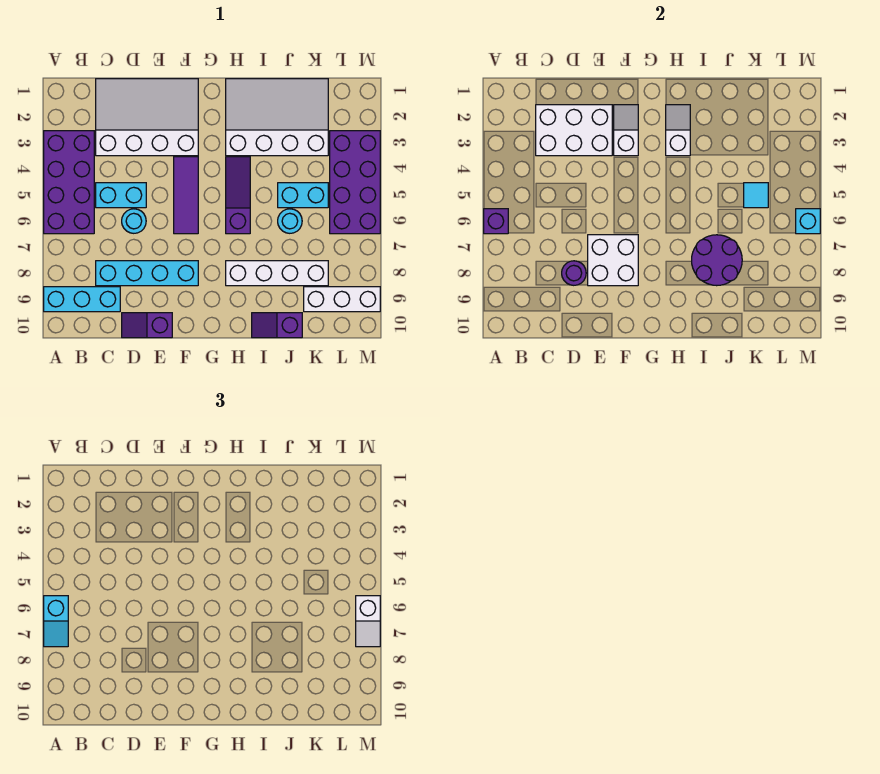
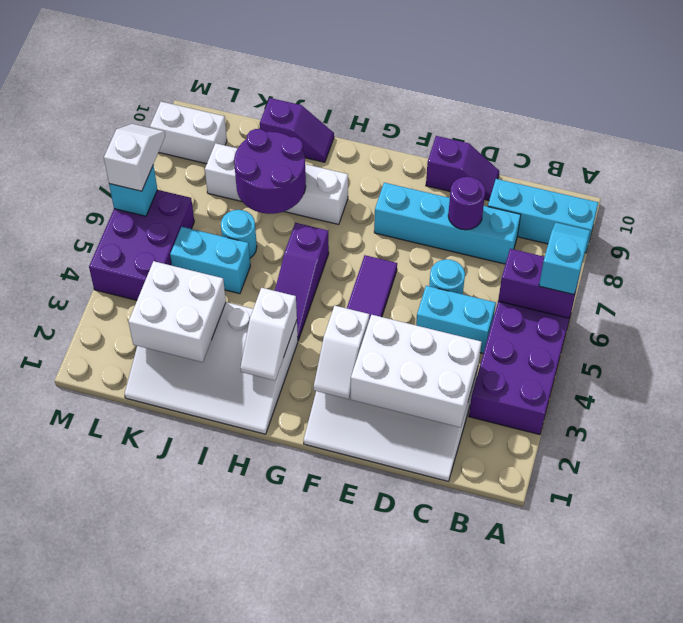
purple brick A6 level 2 -> purple brick A6:B6 level 2
white brick E7:F8 level 2 -> white brick J2:K3 level 2
cyan tile K5 level 2 -> none
white brick K9:M9 level 1 -> white brick L9:M9 level 1
purple brick L3:M6 level 1 -> purple brick L4:M6 level 1

